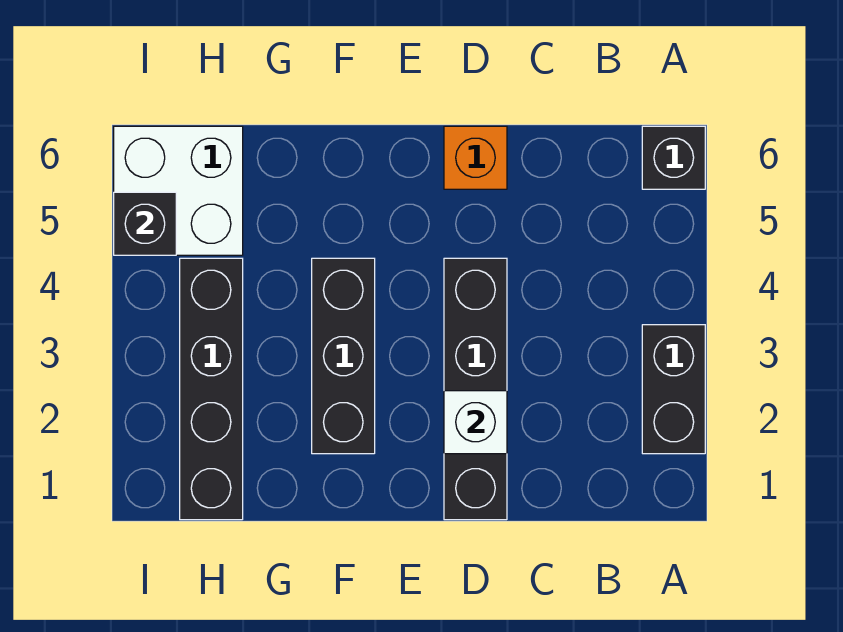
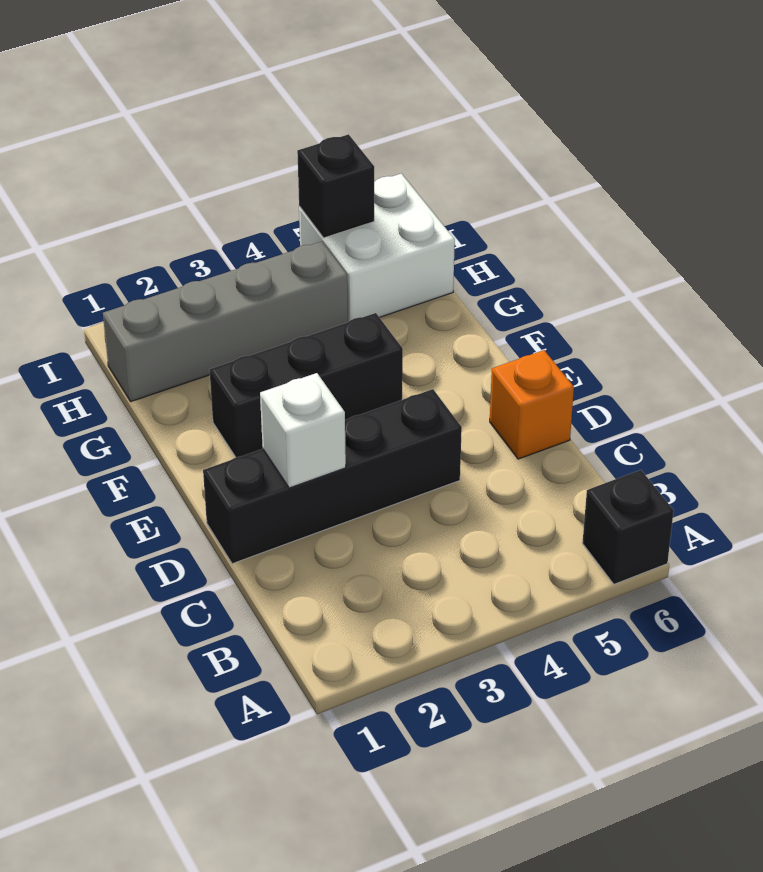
black brick A2:A3 level 1 -> none
black brick H1:H4 level 1 -> grey brick H1:H4 level 1

